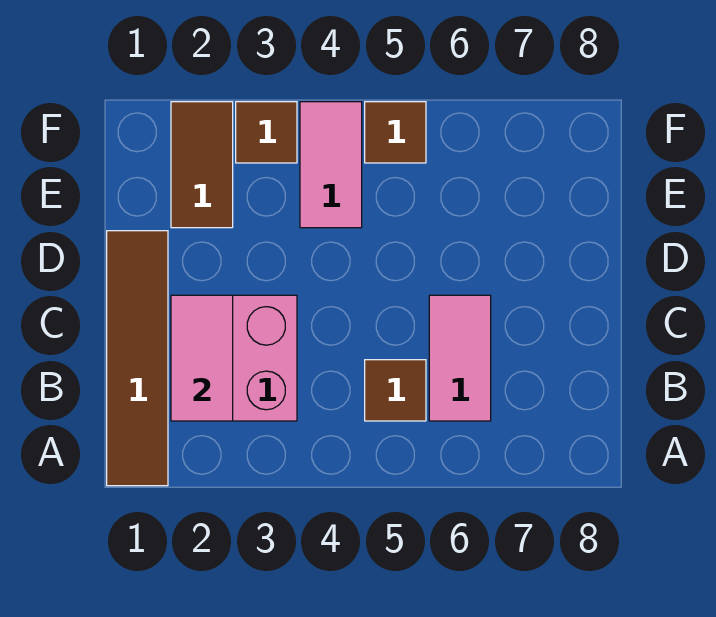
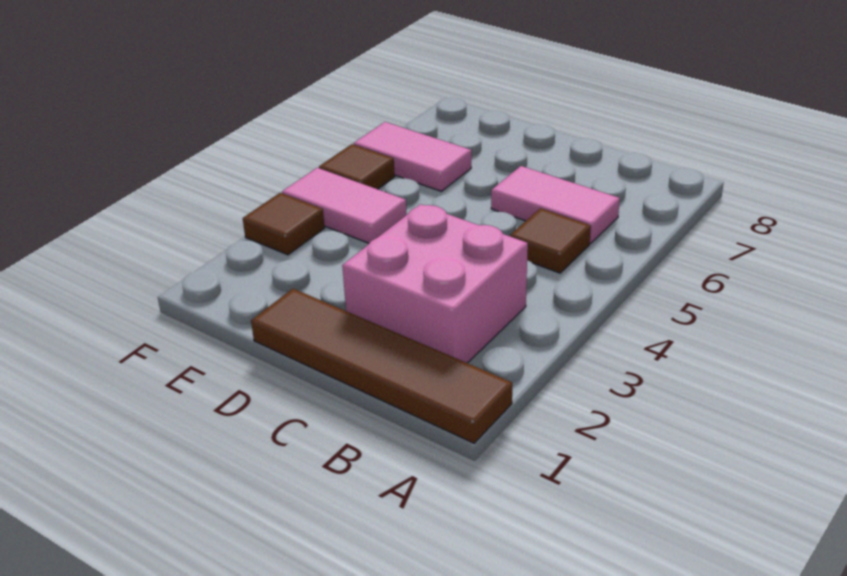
pink tile B2:C2 level 2 -> pink tile E6:F6 level 1
brown tile E2:F2 level 1 -> none

